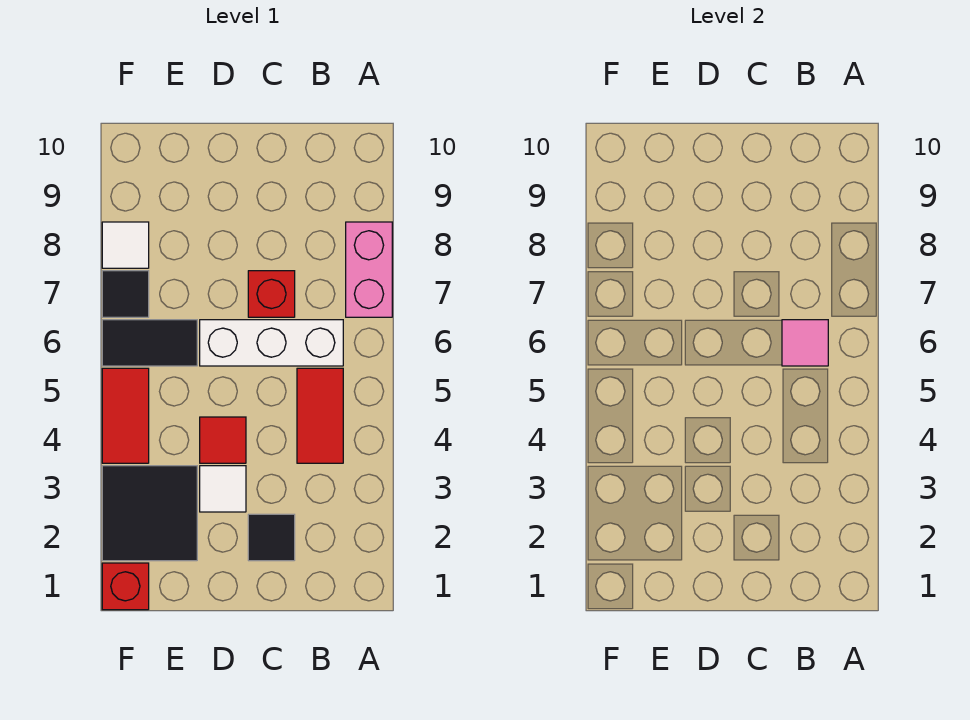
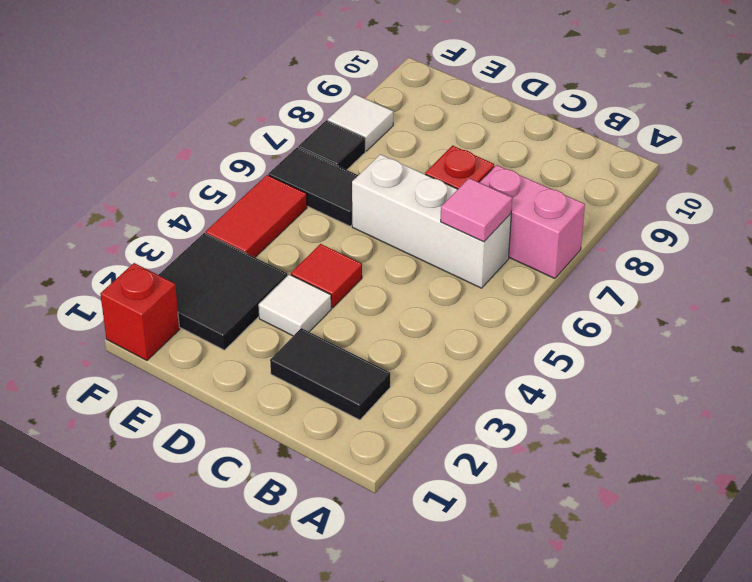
pink brick A7:A8 level 1 -> pink brick A7:B7 level 1
red tile B4:B5 level 1 -> none
black tile C2 level 1 -> black tile B2:C2 level 1

